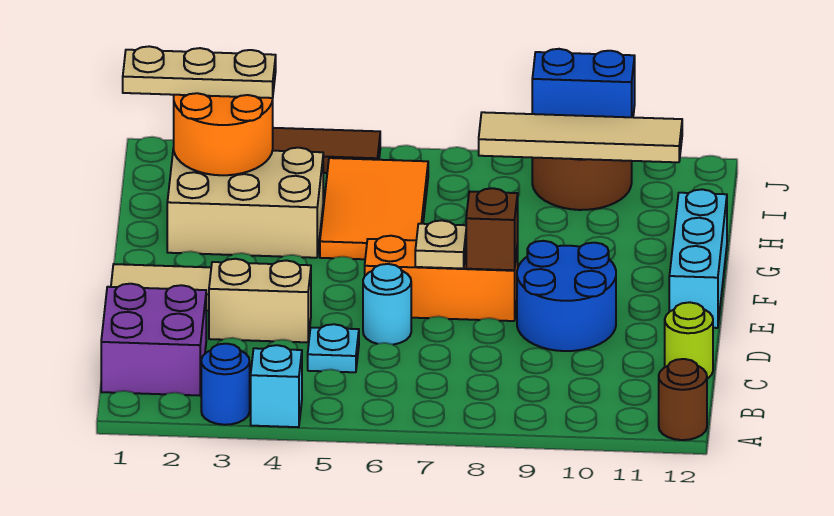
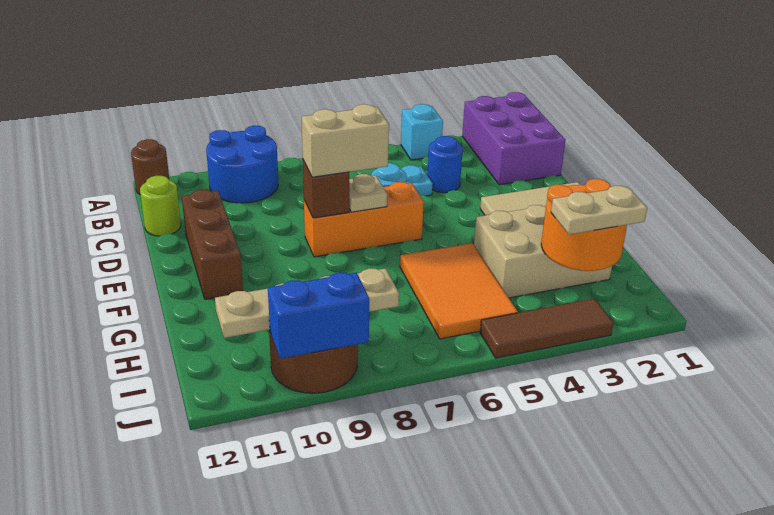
blue round brick A3 level 1 -> blue round brick C4 level 1
purple brick B1:C2 level 1 -> purple brick A1:C2 level 1
tan brick D3:D4 level 1 -> tan brick E7:E8 level 3
blue round brick D9:E10 level 1 -> blue round brick A9:B10 level 1
none -> brown brick D11:F11 level 1
cyan brick E12:G12 level 1 -> none
tan plate I1:I3 level 3 -> tan plate I2:I3 level 3
tan tile I8:I11 level 2 -> tan plate I8:I11 level 2

